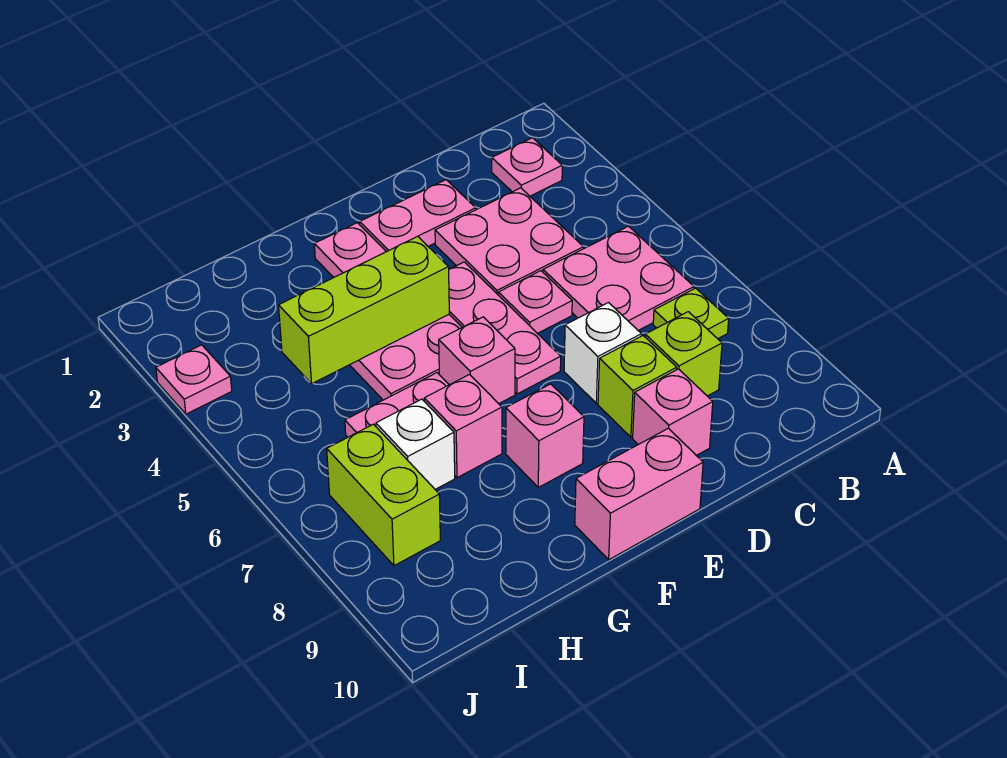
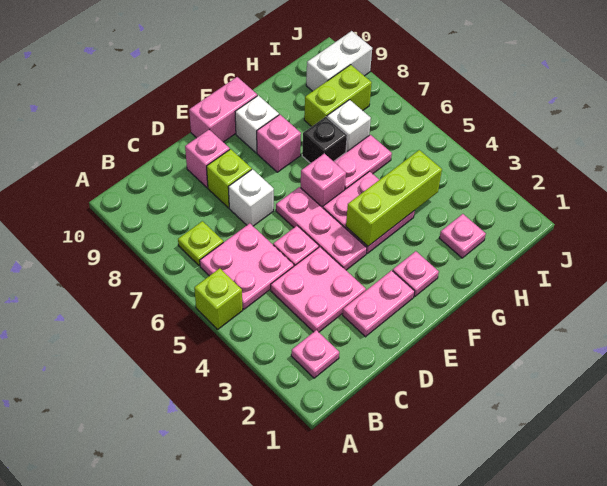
lime brick C8 level 1 -> lime brick A5 level 1
none -> white brick F9 level 1
pink brick G7 level 1 -> black brick G7 level 1
lime brick I7:I8 level 1 -> lime brick H8:I8 level 1
none -> white brick I9:J9 level 1
pink plate J3 level 1 -> pink plate H2 level 1

